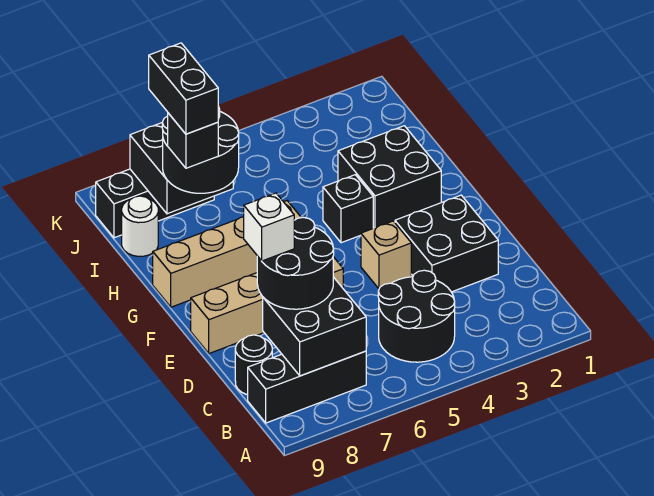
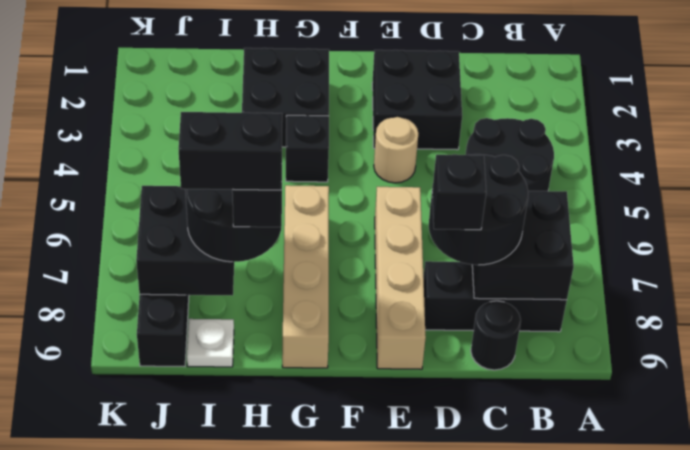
black brick B7:B9 level 1 -> black brick B8:D8 level 1
white brick D8 level 4 -> black brick D8 level 4
tan brick E4 level 1 -> tan round brick E4 level 1
white round brick I9 level 1 -> white plate I9 level 1

